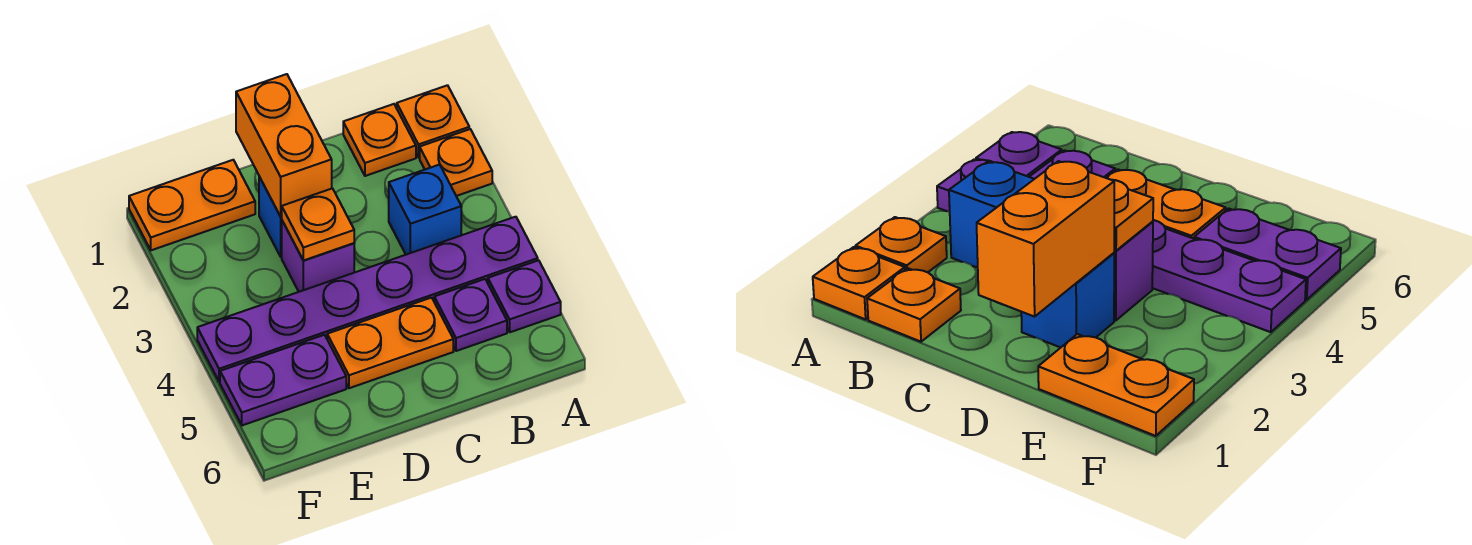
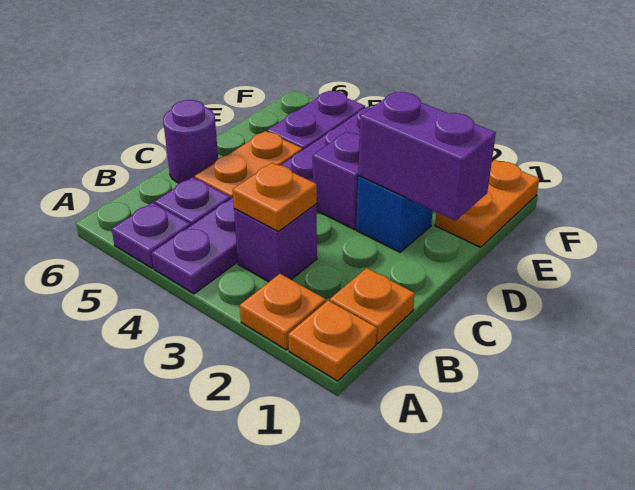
blue brick B3 level 1 -> purple brick B3 level 1
none -> purple round brick C6 level 1
orange brick D1:D2 level 2 -> purple brick D1:D2 level 2
orange plate D3 level 2 -> orange plate B3 level 2

